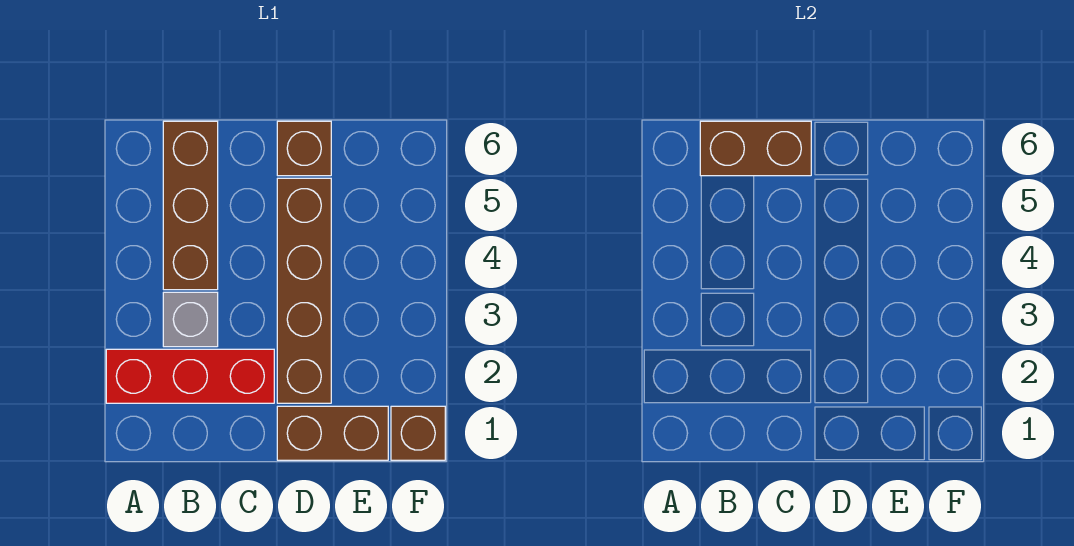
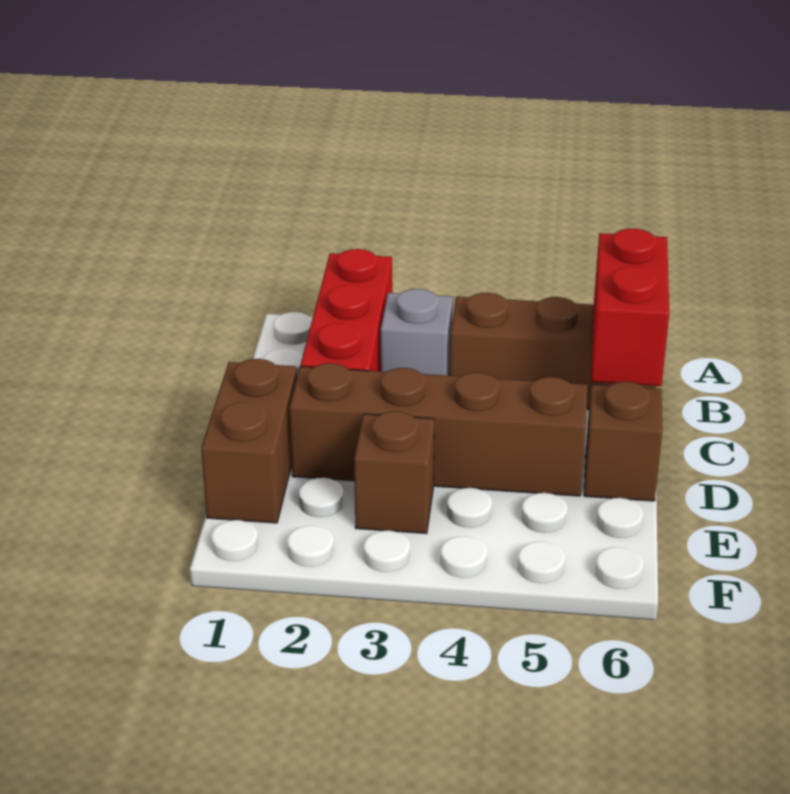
brown brick B6:C6 level 2 -> red brick B6:C6 level 2
brown brick F1 level 1 -> brown brick E3 level 1

